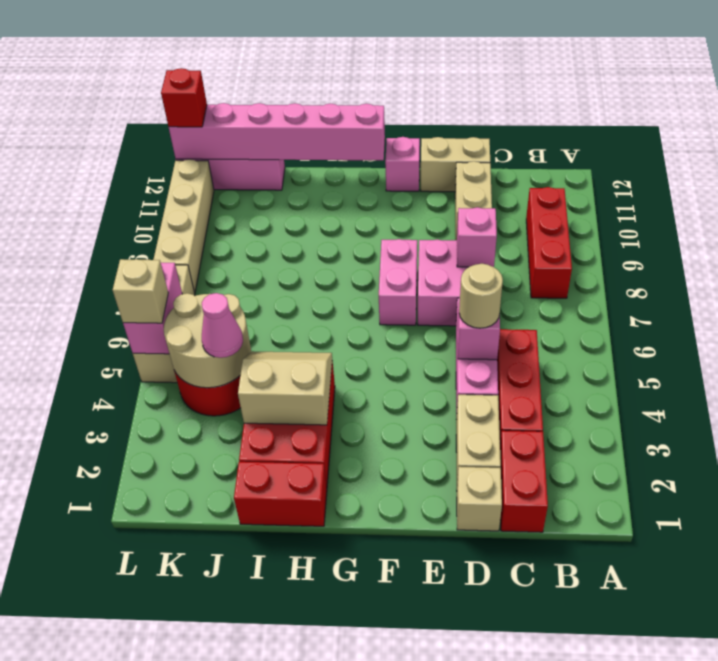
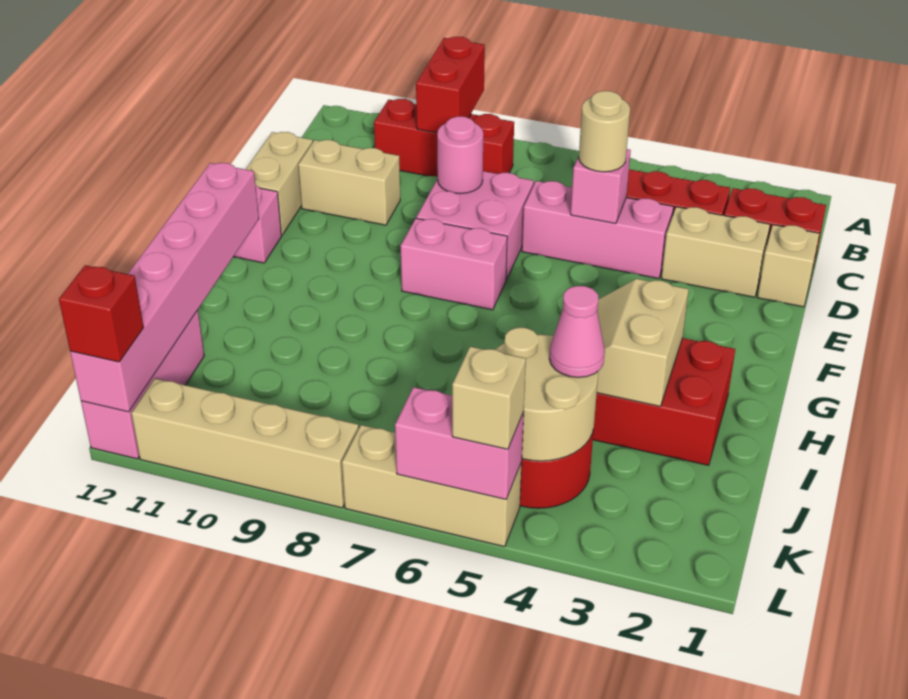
pink brick D8 level 2 -> pink round brick D8 level 2
red brick H1:I1 level 1 -> red brick A9:B9 level 2

